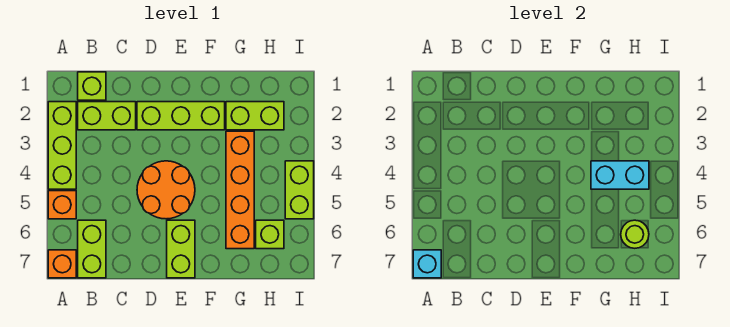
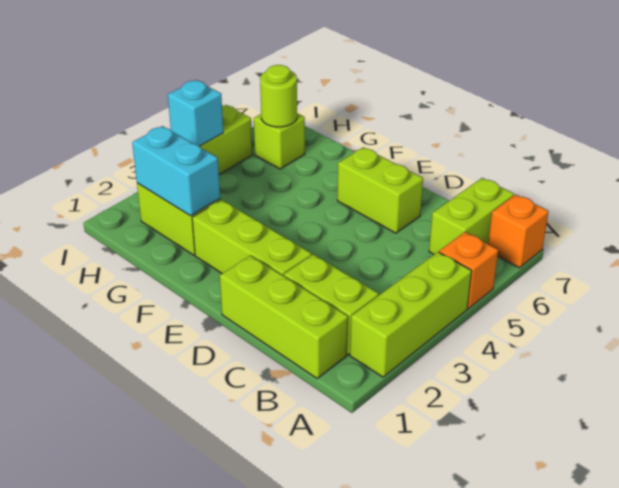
cyan brick A7 level 2 -> cyan brick I4 level 2
lime brick B1 level 1 -> lime brick B1:D1 level 1
orange round brick D4:E5 level 1 -> none
lime brick E6:E7 level 1 -> lime brick D6:E6 level 1
orange brick G3:G6 level 1 -> none
cyan brick G4:H4 level 2 -> cyan brick G2:H2 level 2

